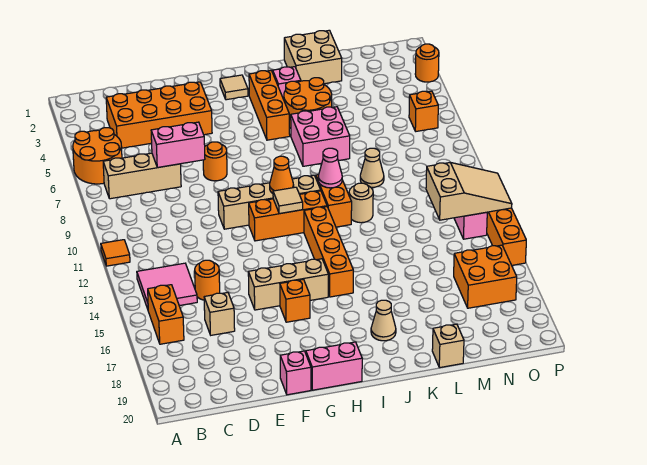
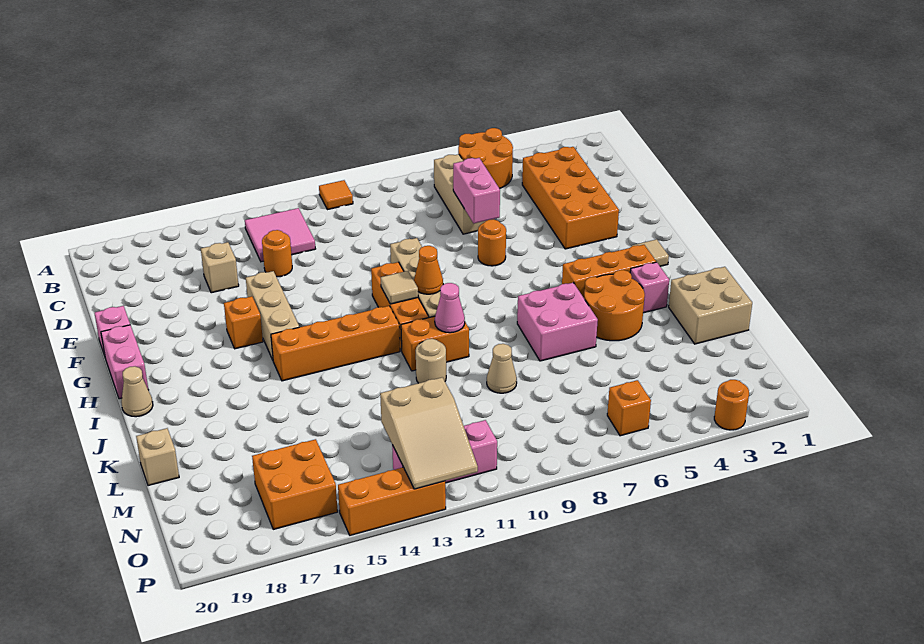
orange brick B15:B16 level 1 -> none
tan cone J18 level 1 -> tan cone I20 level 1

